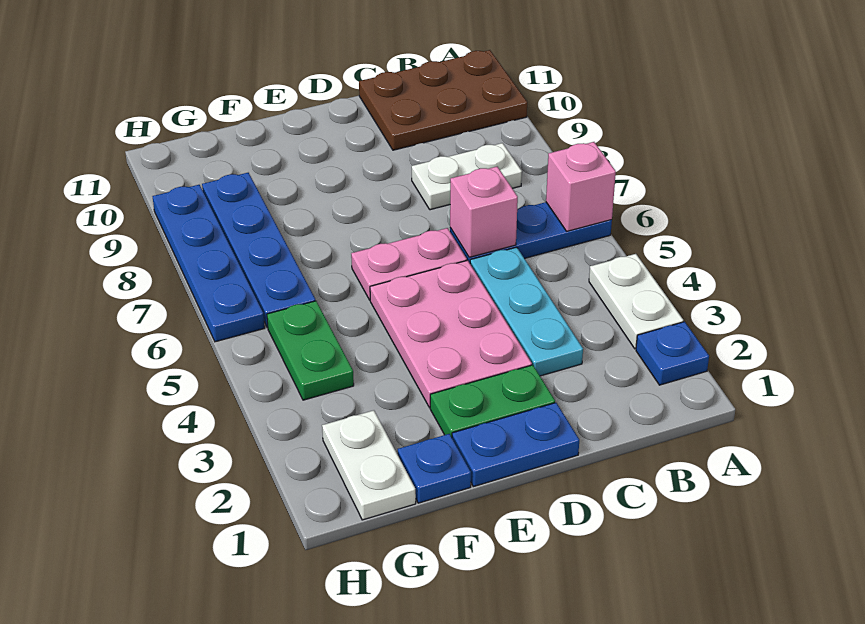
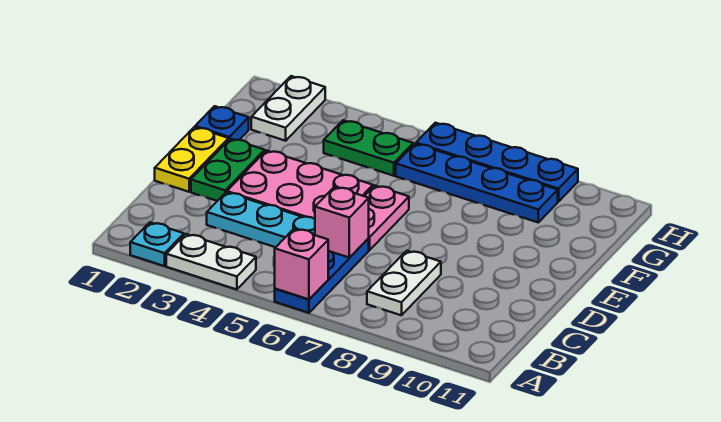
blue plate A2 level 1 -> cyan plate A2 level 1
brown plate A10:C11 level 1 -> none
blue plate D1:E1 level 1 -> yellow plate D1:E1 level 1
white plate G1:G2 level 1 -> white plate G2:H2 level 1

